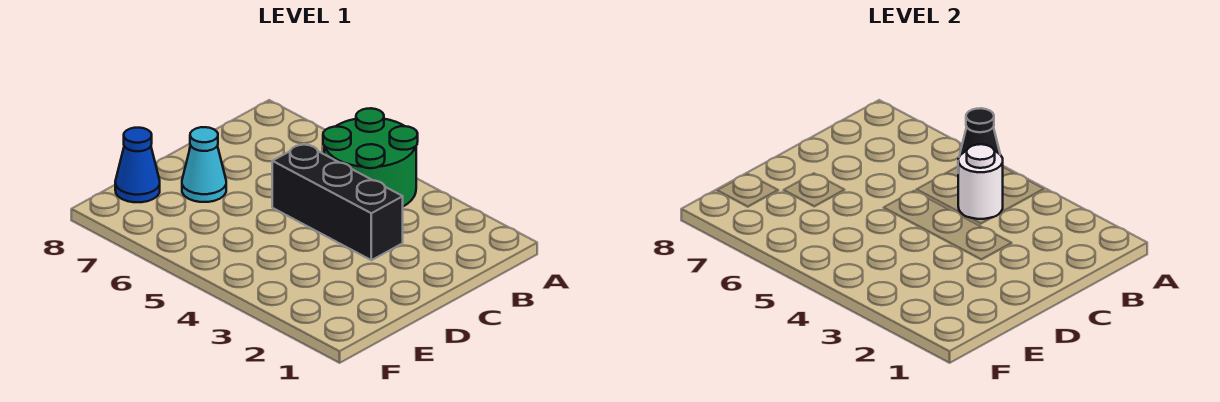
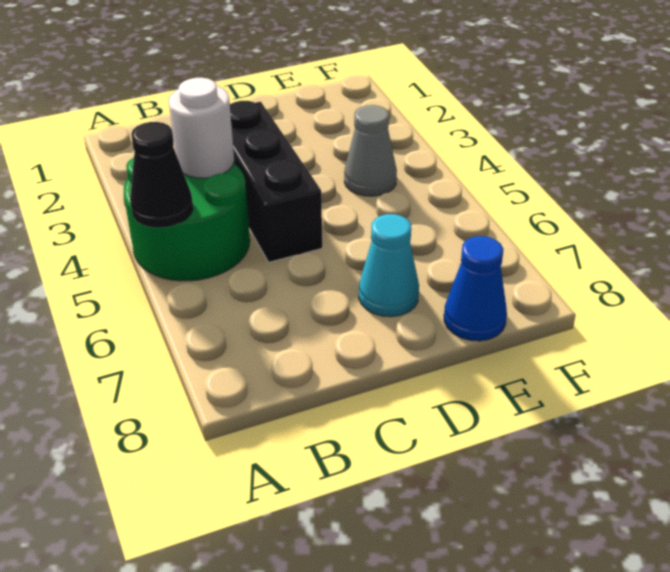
none -> grey cone E4 level 1

